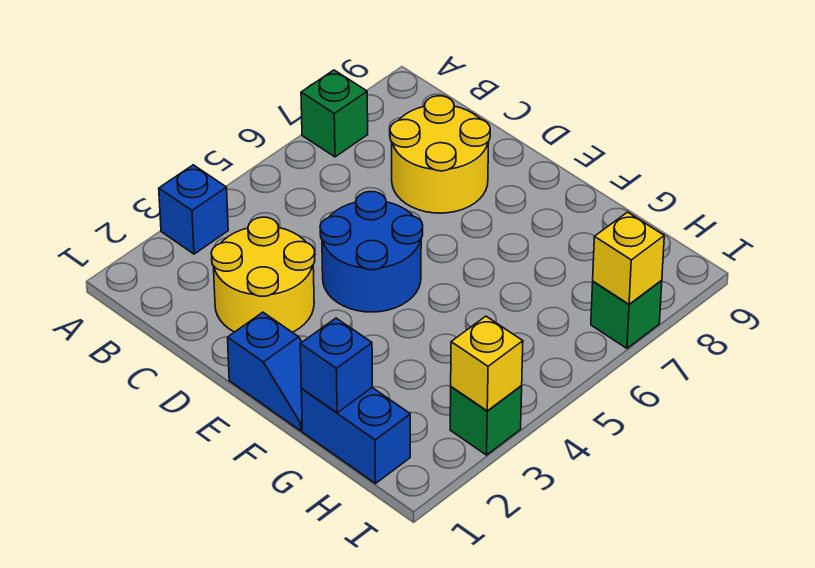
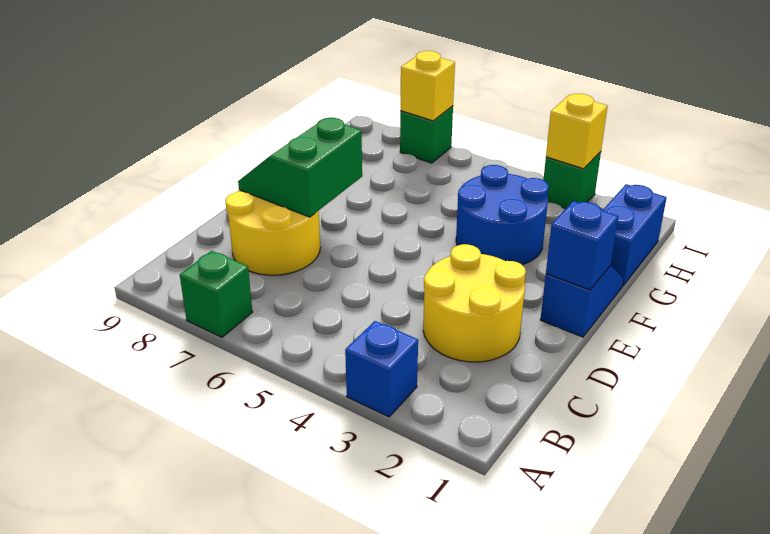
blue round brick D4:E5 level 1 -> blue round brick F3:G4 level 1
none -> green slope D7:E8 level 2 top 7
blue brick G1 level 2 -> blue brick E1 level 2

